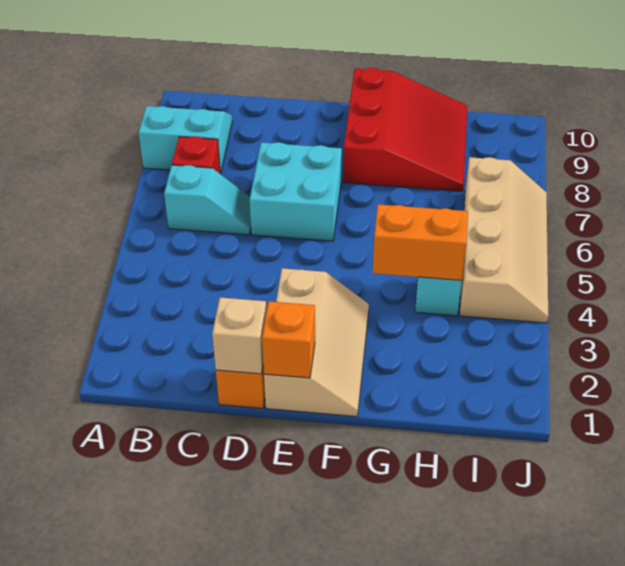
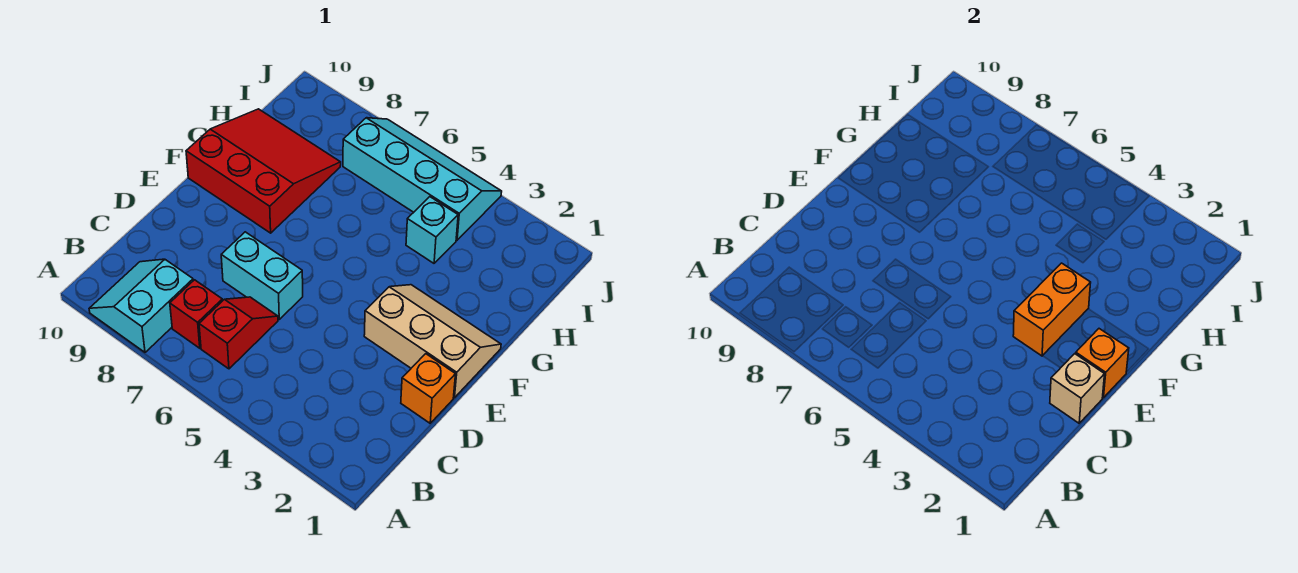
cyan slope B6:C6 level 1 top B -> red slope B6:C6 level 1 top B
cyan brick D6:E7 level 1 -> cyan brick D6:D7 level 1
orange brick G4:H4 level 2 -> orange brick E3:F3 level 2
tan slope I4:J7 level 1 top I -> cyan slope I4:J7 level 1 top I

